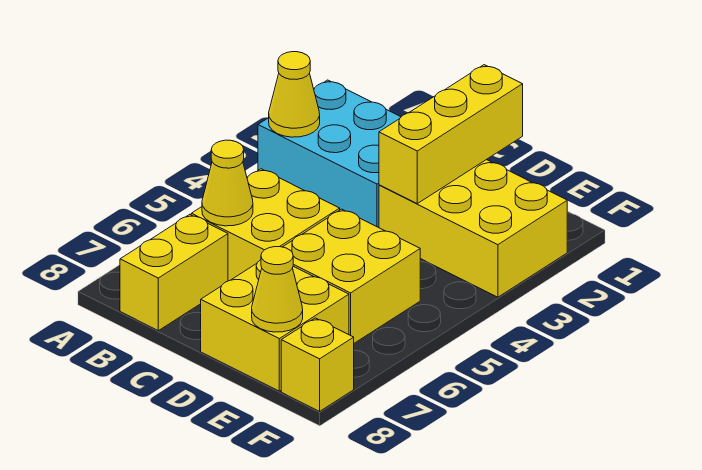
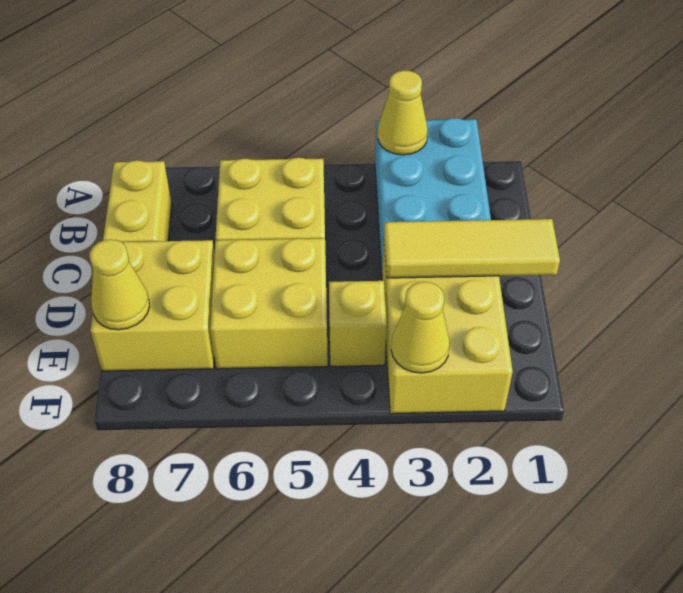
yellow cone B6 level 2 -> yellow cone F3 level 2
yellow brick B7:B8 level 1 -> yellow brick B8:C8 level 1
yellow brick D1:D3 level 2 -> yellow tile D1:D3 level 2
yellow brick F8 level 1 -> yellow brick E4 level 1

